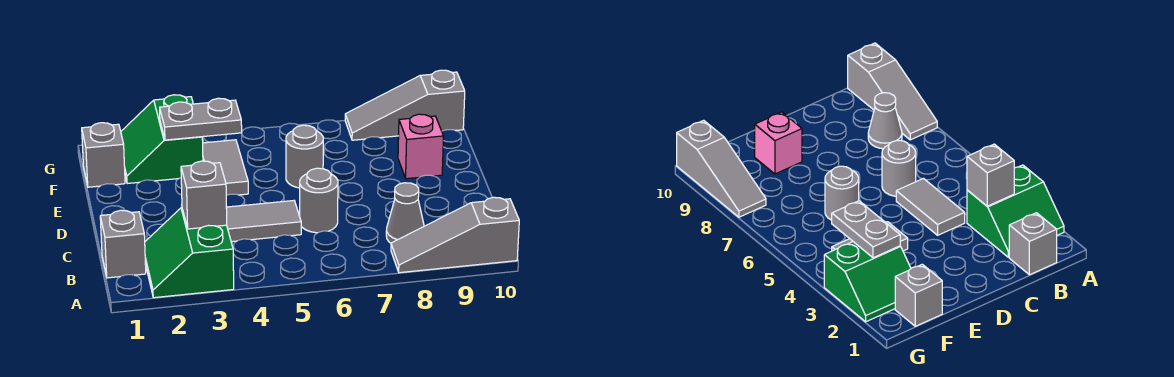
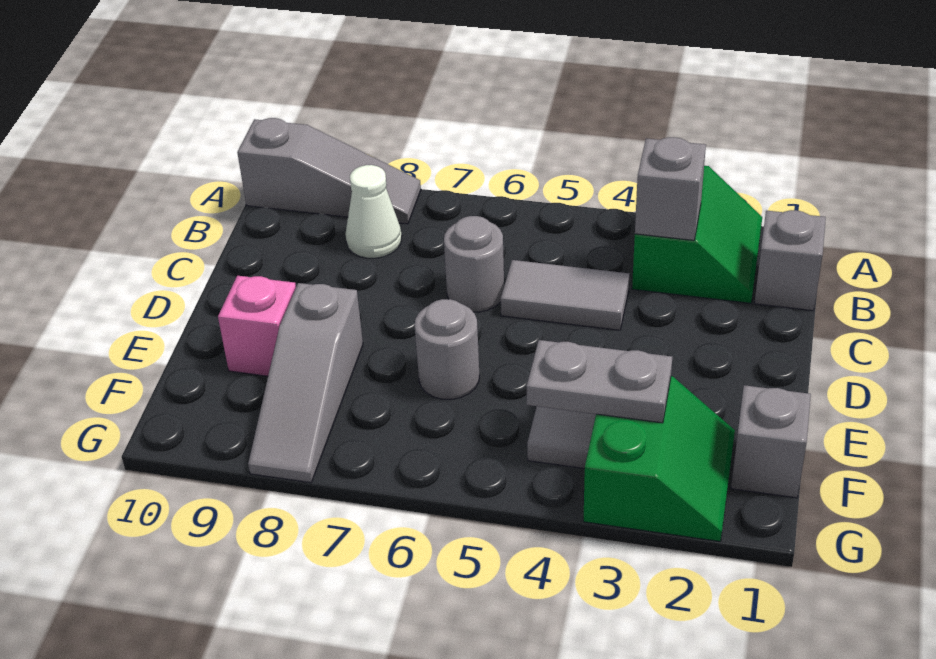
grey cone B8 level 1 -> white cone B8 level 1
grey slope G8:G10 level 1 top 10 -> grey slope E8:G8 level 1 top E

